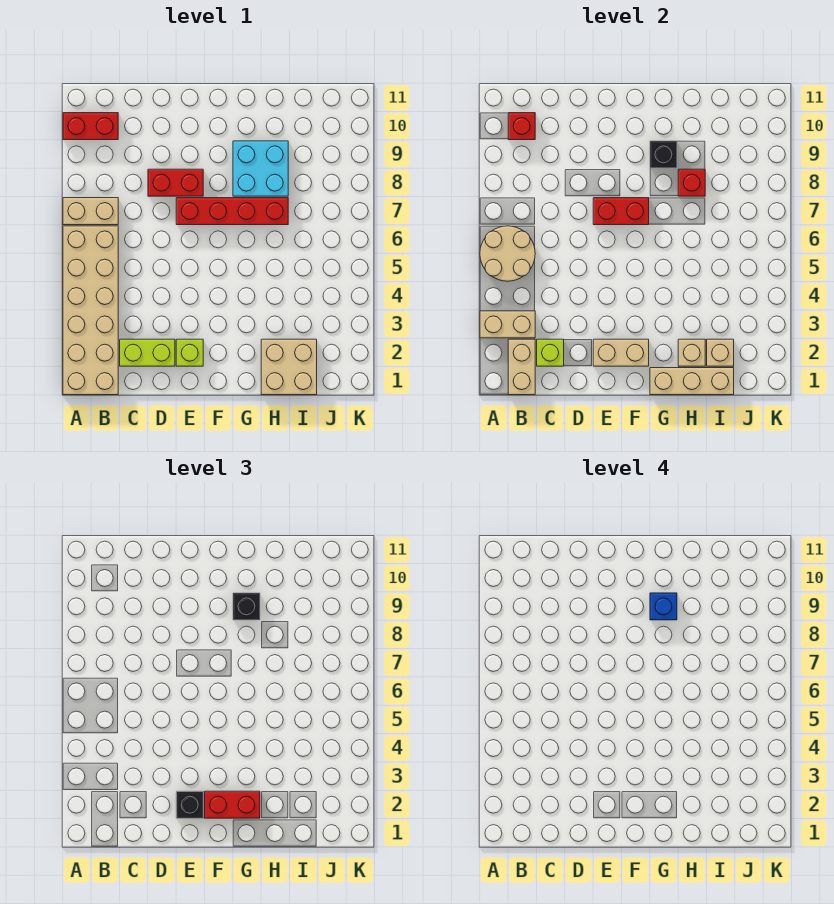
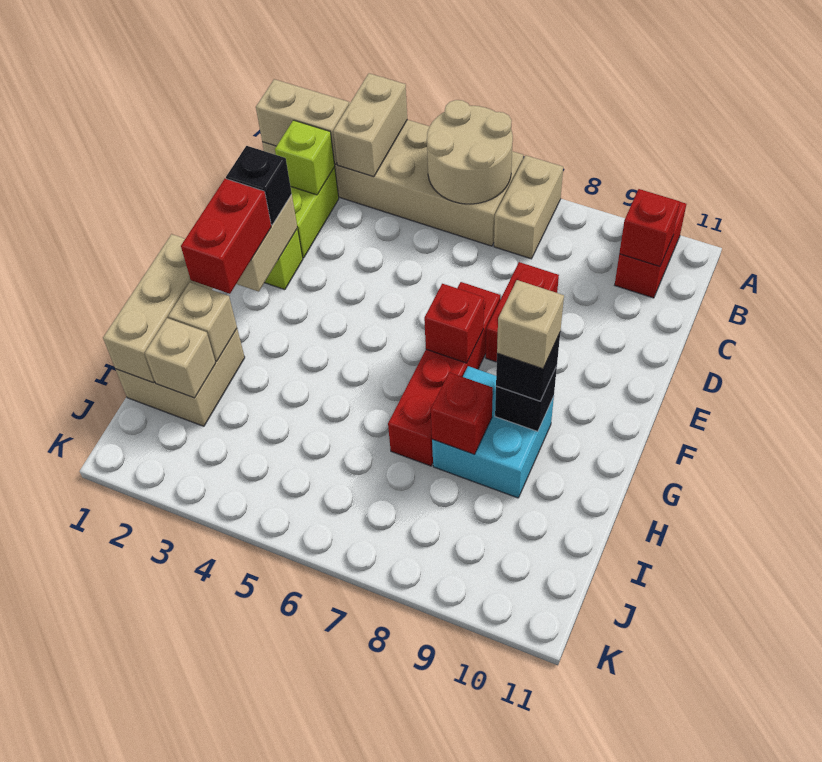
red brick E7:F7 level 2 -> red brick F7 level 2
blue brick G9 level 4 -> tan brick G9 level 4

